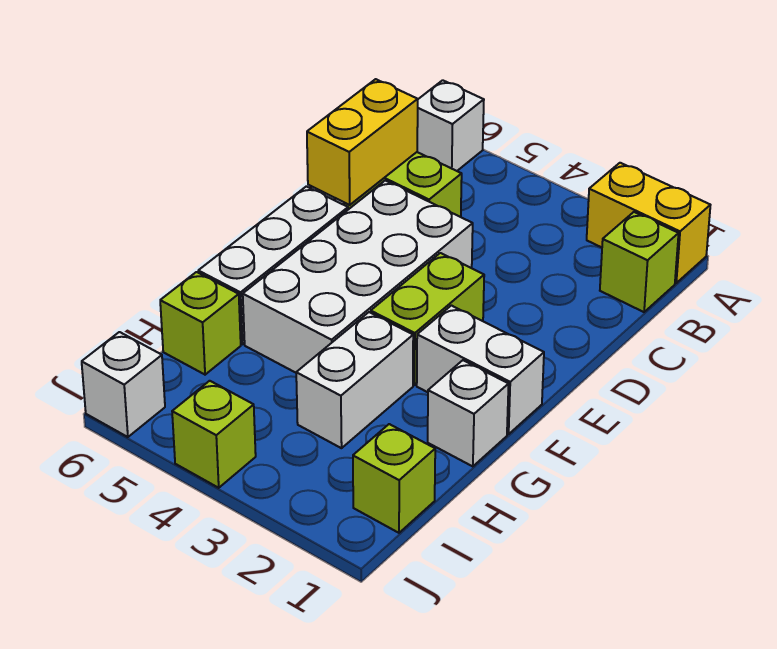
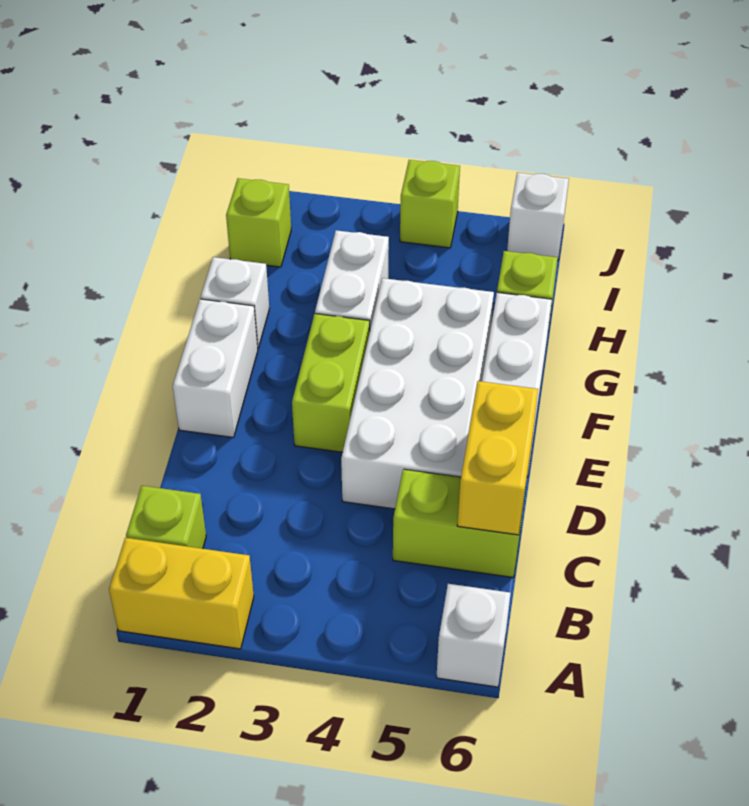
white brick F1:F2 level 1 -> white brick E1:F1 level 1

